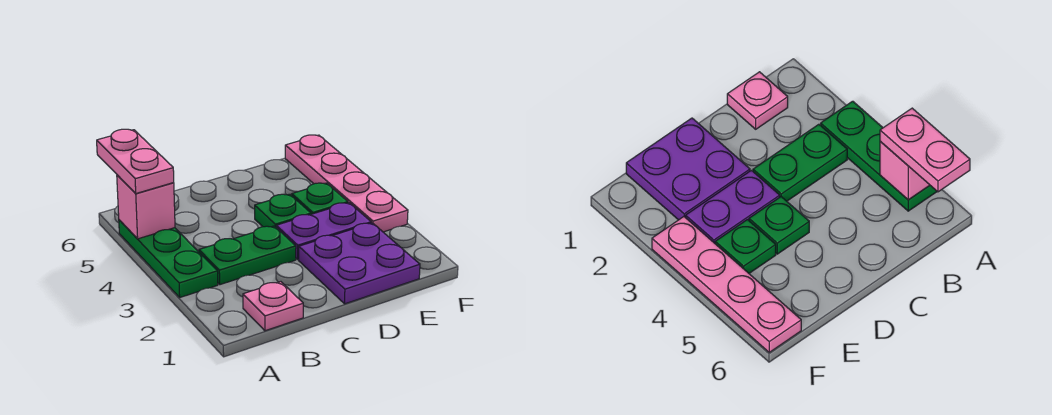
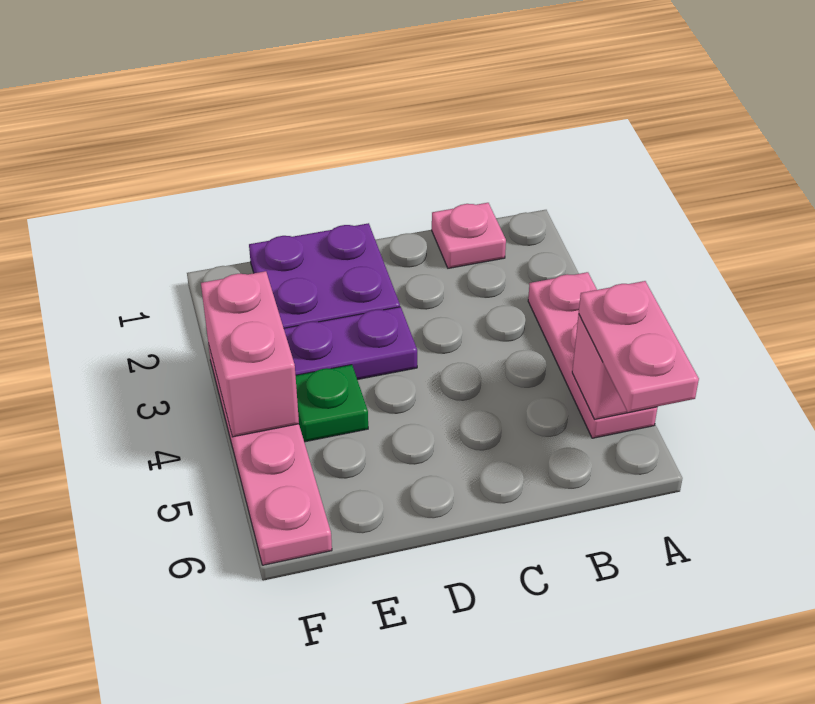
green plate A3:A5 level 1 -> pink plate A3:A5 level 1
green plate B3:C3 level 1 -> none
green plate D4 level 1 -> none
none -> pink brick F3:F4 level 2

